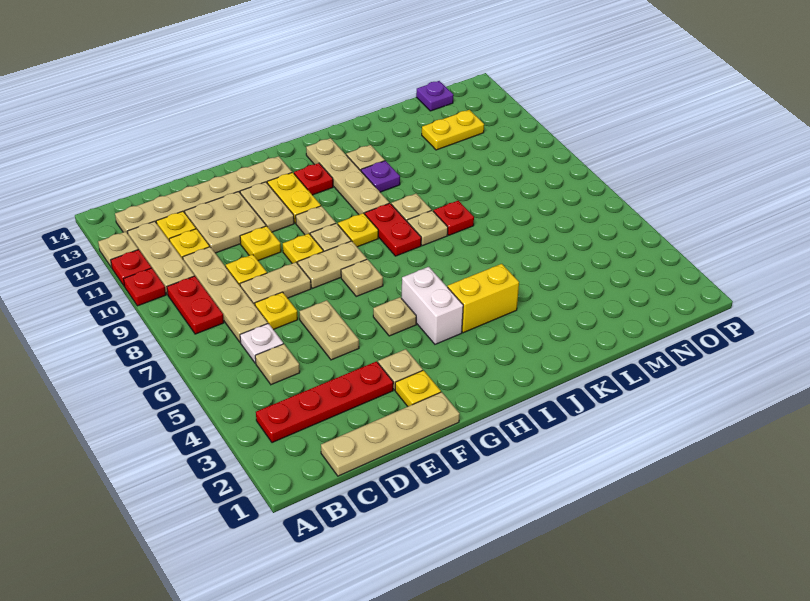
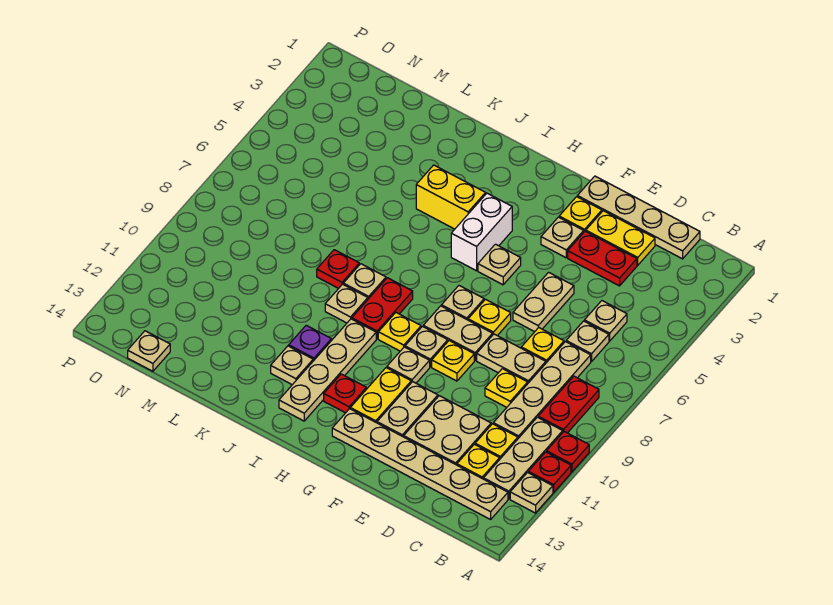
red plate B3:E3 level 1 -> red plate D3:E3 level 1
white plate C6 level 1 -> tan plate C6 level 1
yellow plate E10 level 1 -> yellow plate F7 level 1
yellow plate M12:N12 level 1 -> yellow plate D2:E2 level 1
purple plate N14 level 1 -> tan plate N14 level 1

